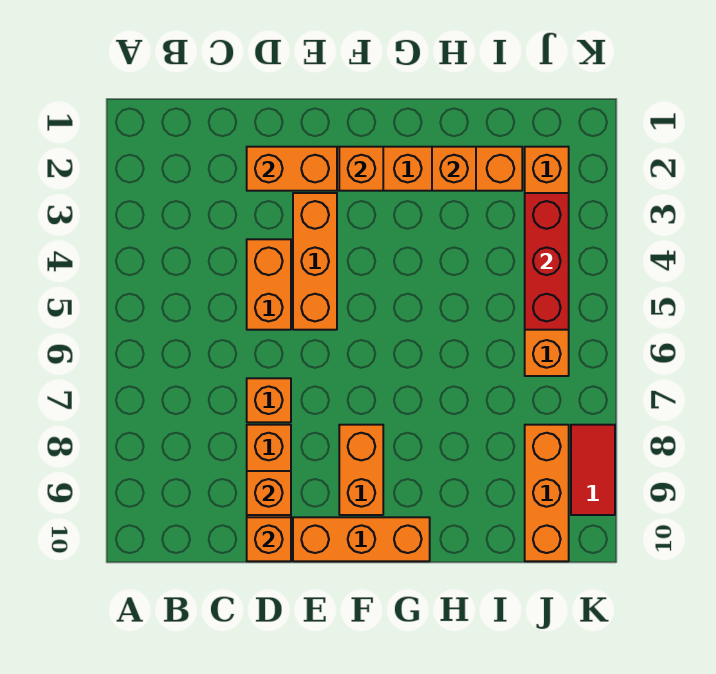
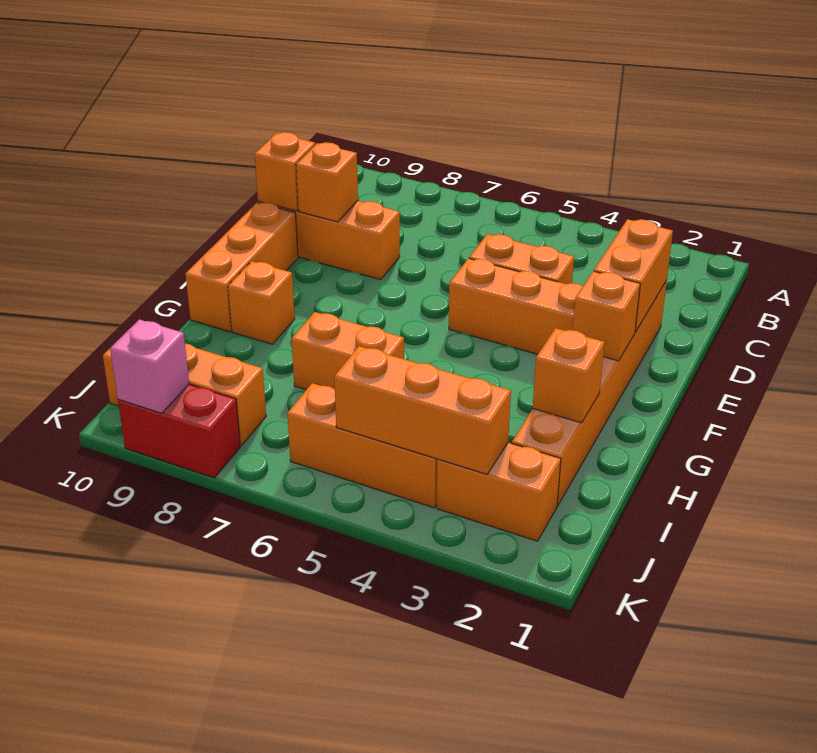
orange brick D7 level 1 -> orange brick G9 level 1
orange brick F8:F9 level 1 -> orange brick H6:H7 level 1
red brick J3:J5 level 2 -> orange brick J3:J5 level 2
red tile K8:K9 level 1 -> red brick K8:K9 level 1
none -> pink brick K9 level 2

